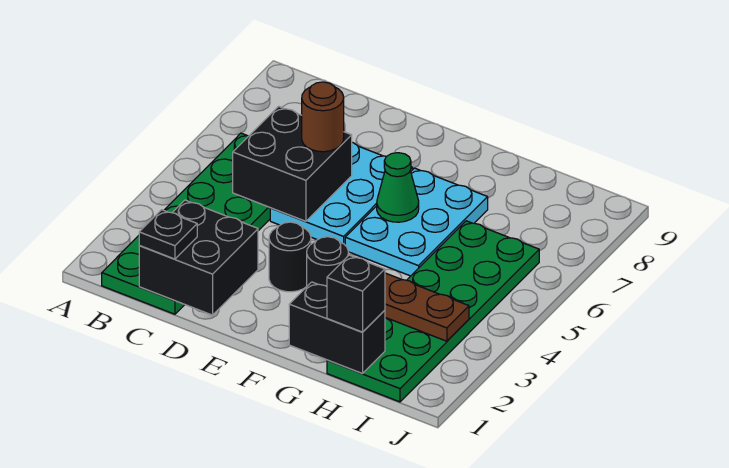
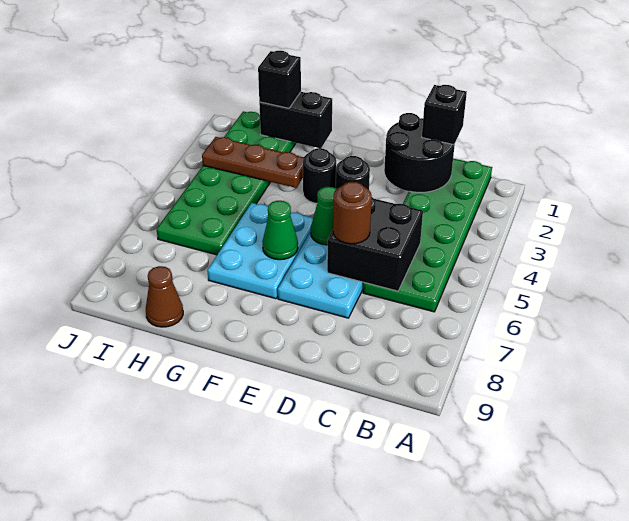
black brick C1:D2 level 2 -> black round brick C1:D2 level 2
black plate C1 level 3 -> black brick C1 level 3
none -> green cone E5 level 2
none -> brown cone H9 level 1

